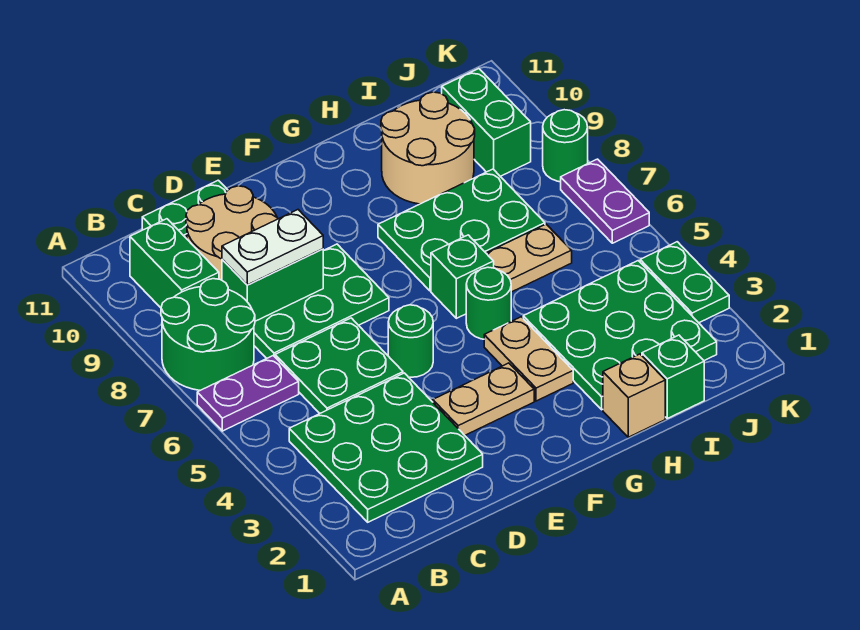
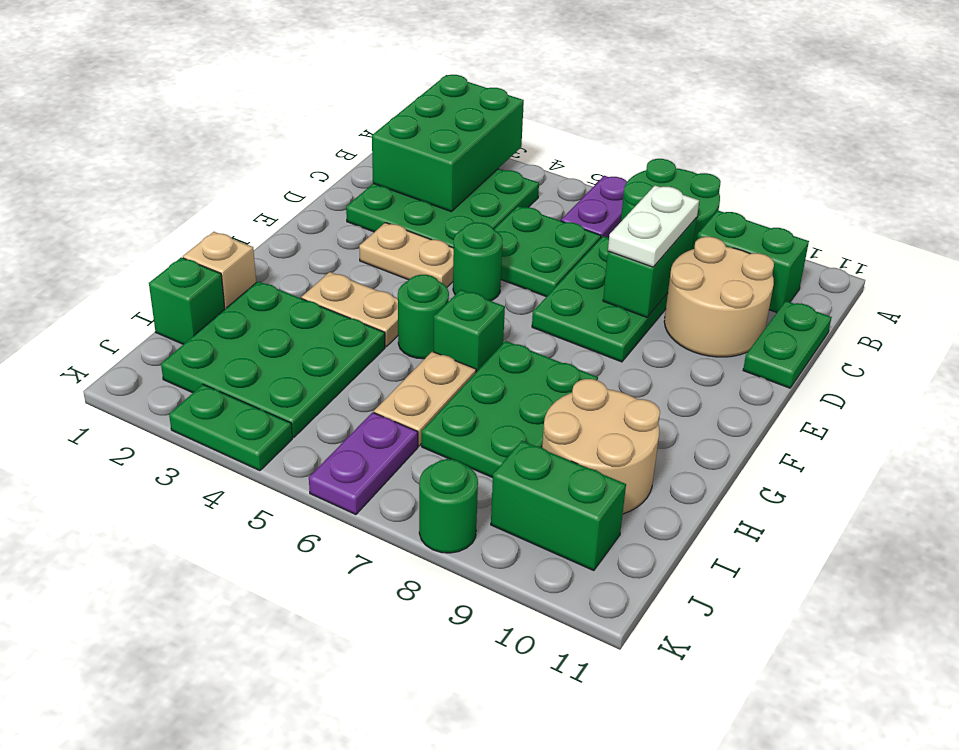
none -> green brick A2:C3 level 2
tan plate E3:F3 level 1 -> tan plate E3:E4 level 1
purple plate K6:K7 level 1 -> purple plate J6:K6 level 1

